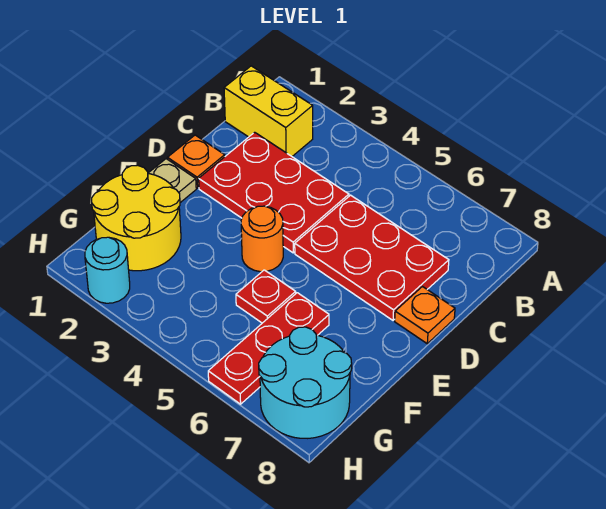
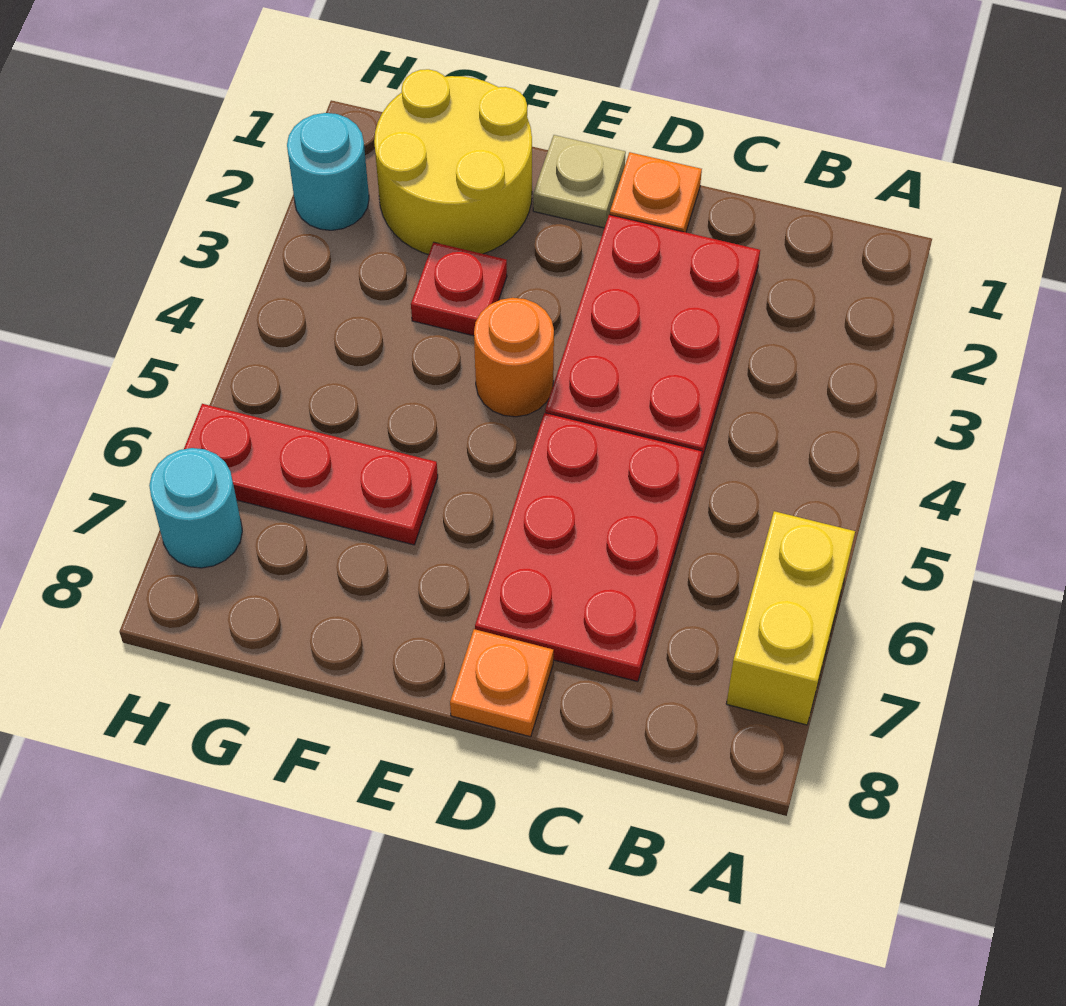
yellow brick B1:B2 level 1 -> yellow brick A6:A7 level 1
red plate F5 level 1 -> red plate F3 level 1
cyan round brick G7:H8 level 1 -> cyan round brick H7 level 1

